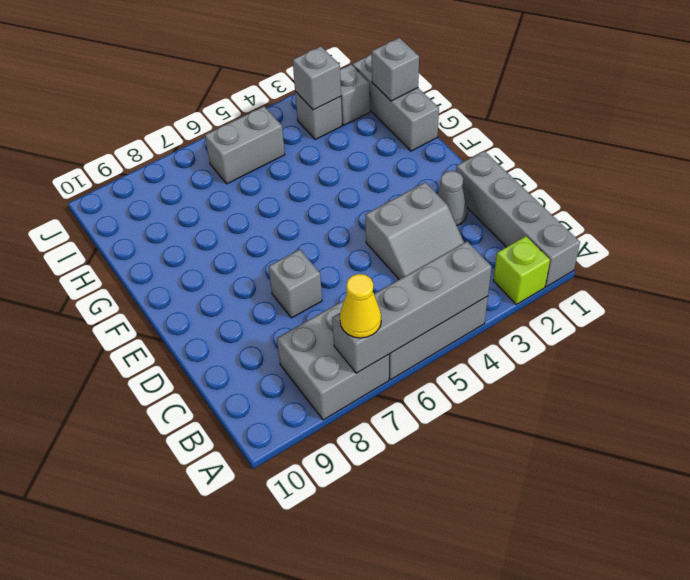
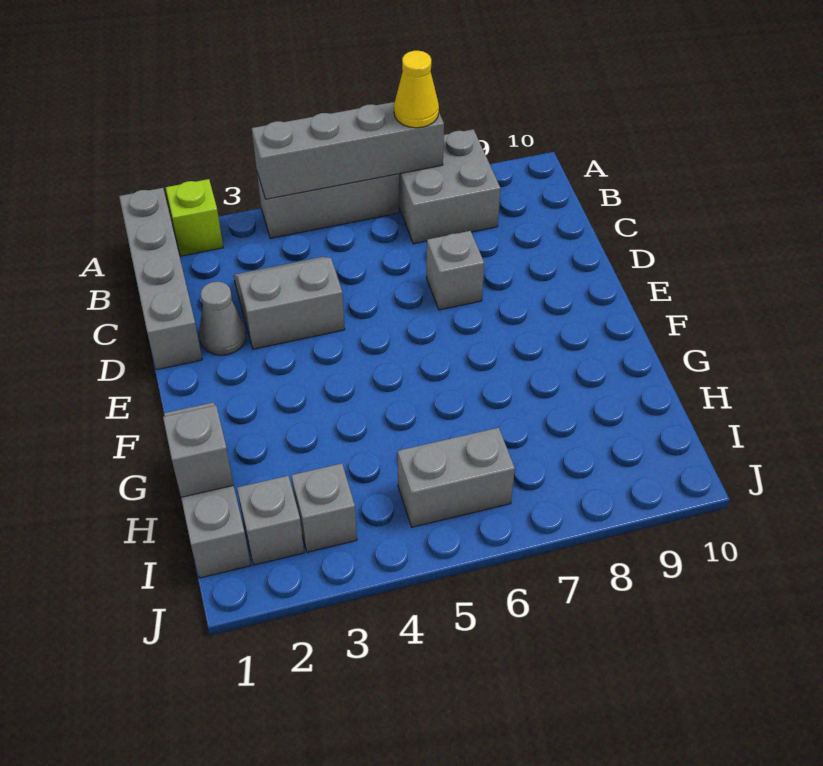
grey brick I3 level 2 -> none

